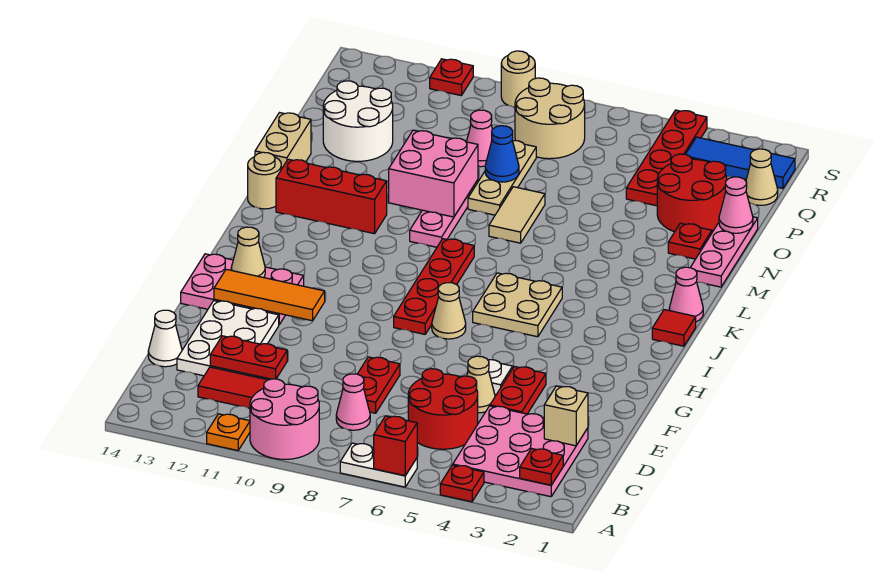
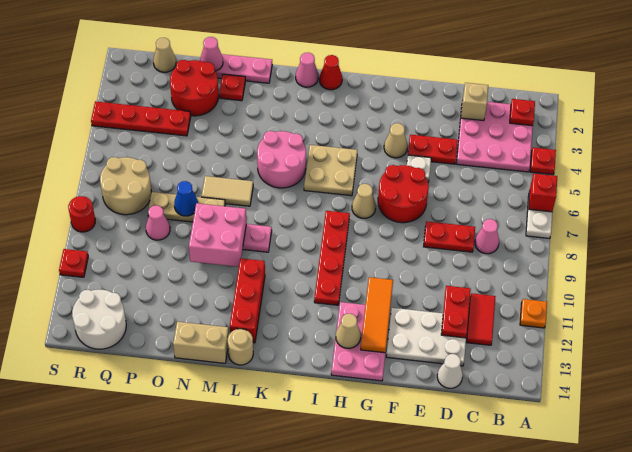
pink round brick A9:B10 level 1 -> pink round brick K5:L6 level 1
red round brick C5:D6 level 1 -> red round brick F6:G7 level 1
tan cone E5 level 1 -> tan cone G4 level 1
red plate H8:K8 level 1 -> red plate I8:I11 level 1
red tile J1 level 1 -> red cone J1 level 1
white round brick O12:P13 level 1 -> white round brick Q13:R14 level 1
blue tile R1:R3 level 1 -> none
tan round brick S9 level 1 -> red round brick S9 level 1

